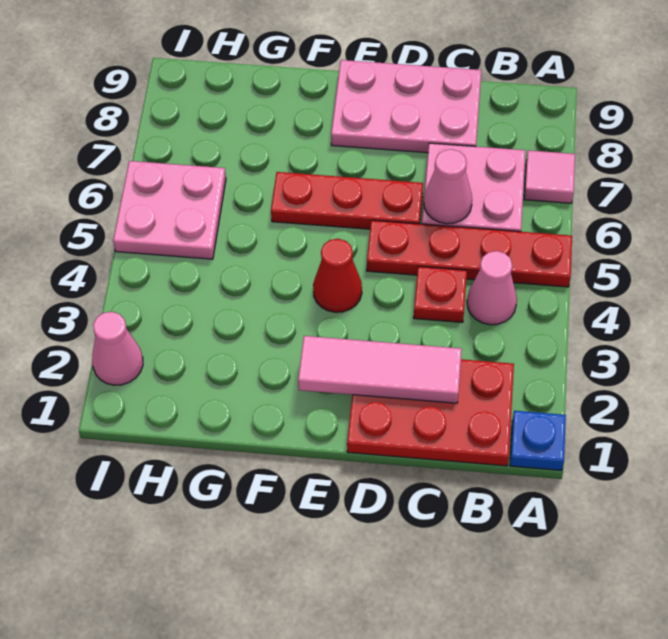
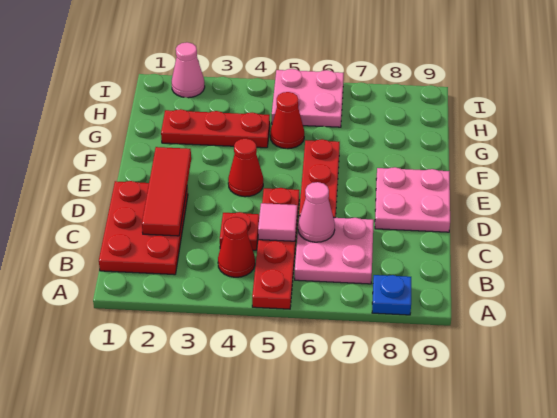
blue plate A1 level 1 -> blue plate A8 level 1
pink tile A7 level 1 -> pink tile C5 level 2
pink cone B4 level 1 -> red cone B4 level 1
pink tile C2:E2 level 2 -> red tile C2:E2 level 2
pink plate C8:E9 level 1 -> pink plate D8:E9 level 1
none -> red plate G2:G4 level 1
none -> red cone G5 level 1

